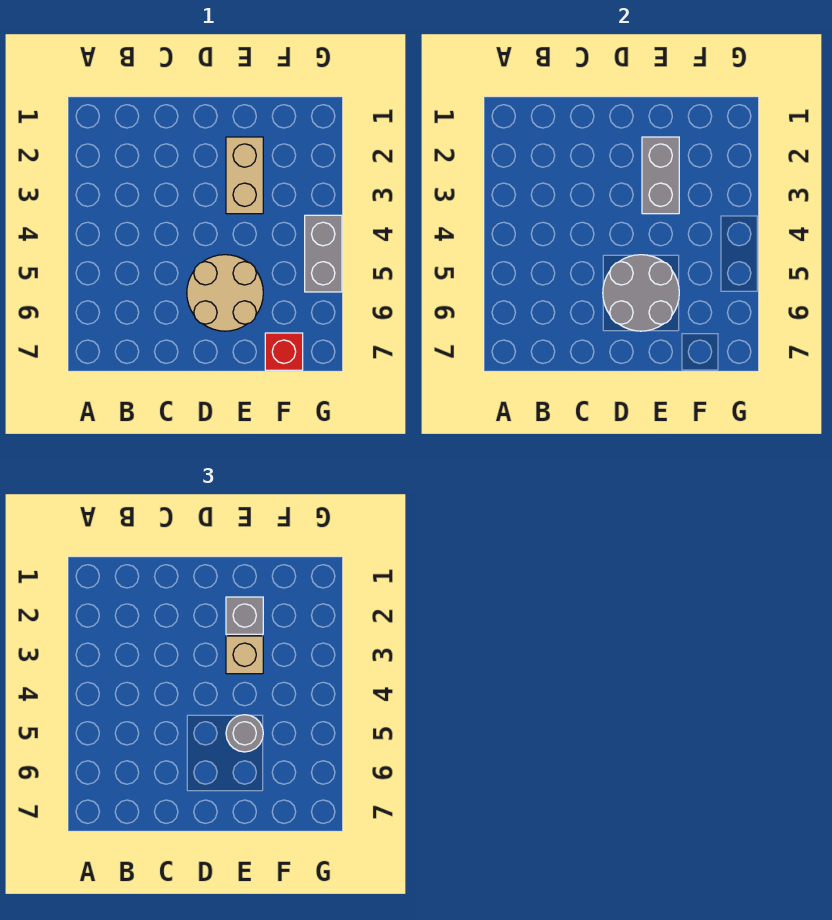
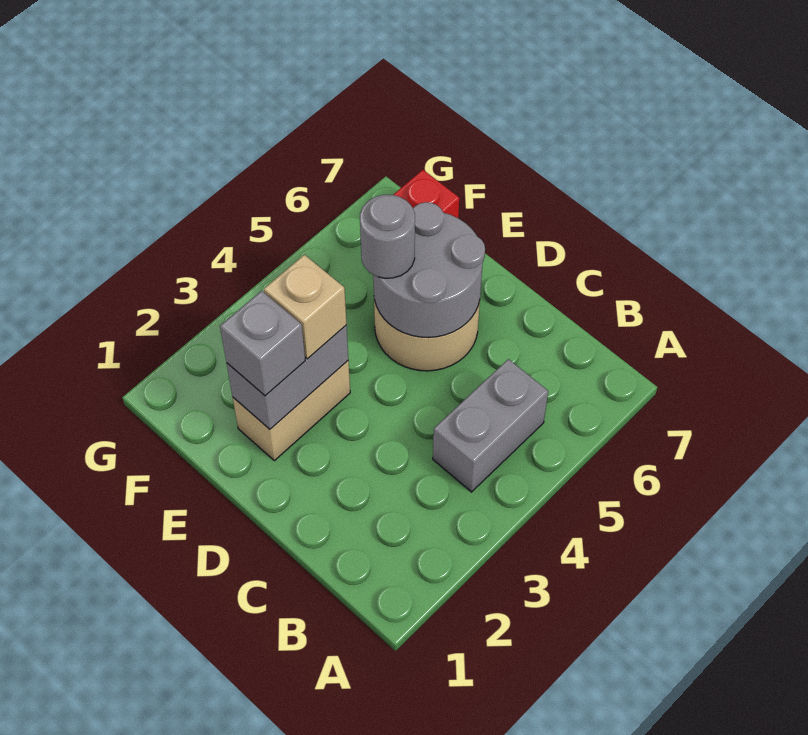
grey brick G4:G5 level 1 -> grey brick B4:B5 level 1

